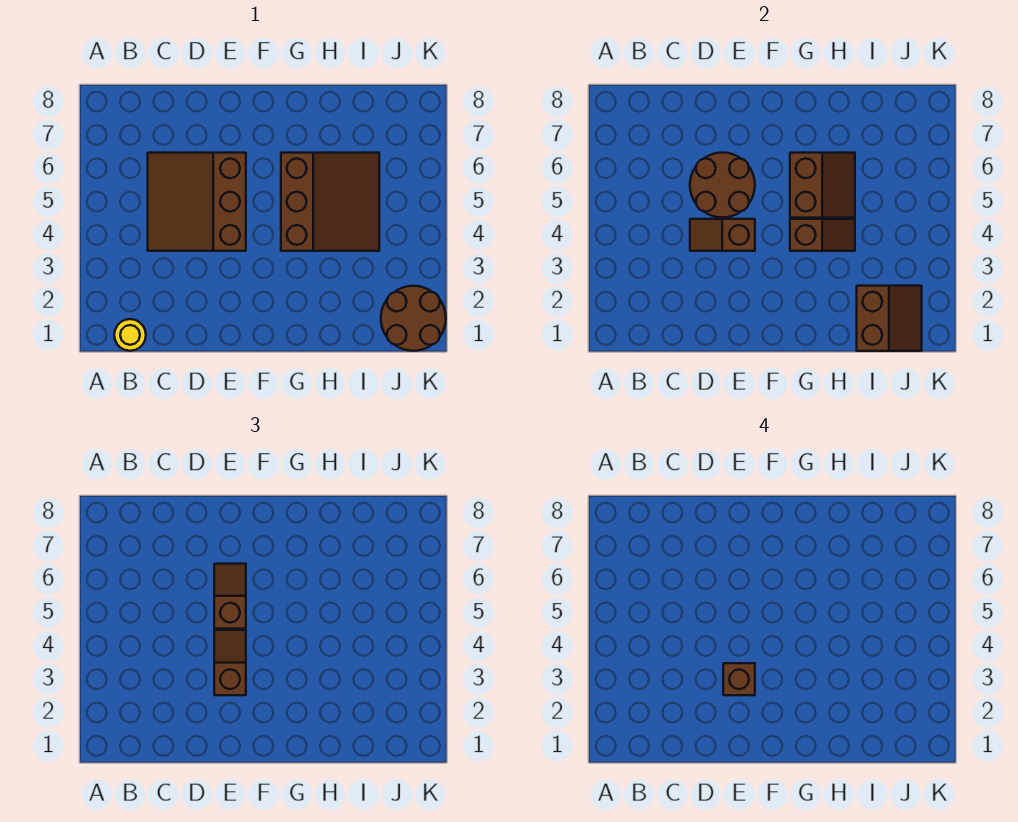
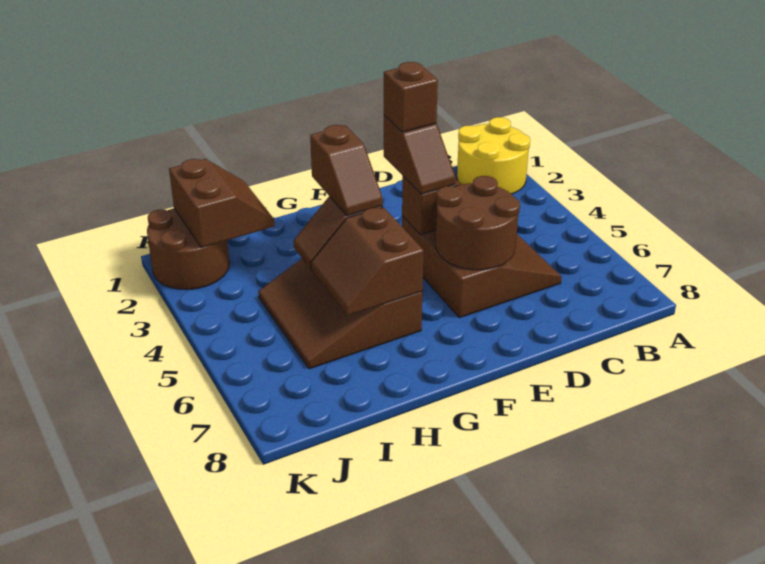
yellow round brick B1 level 1 -> yellow round brick A1:B2 level 1
brown slope E5:E6 level 3 top 5 -> brown slope G3:G4 level 3 top 3
brown slope I1:J2 level 2 top I -> brown slope I1:J2 level 2 top J

